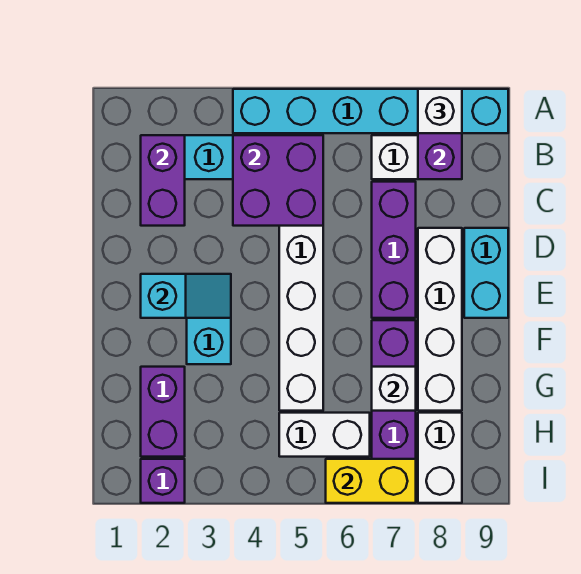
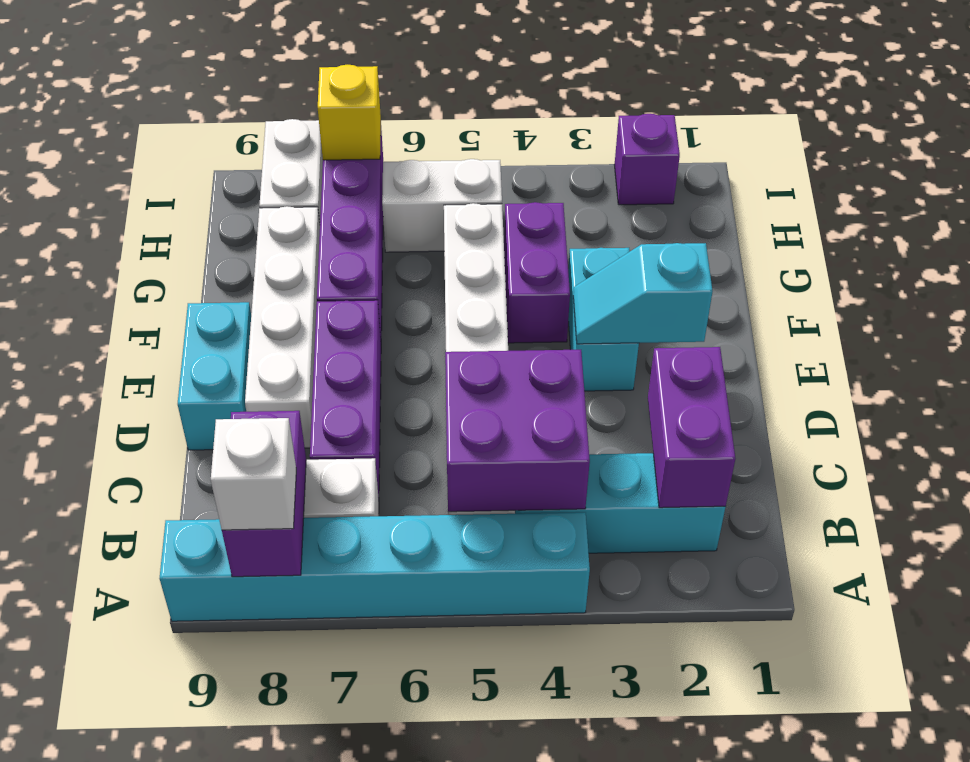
purple brick G2:H2 level 1 -> purple brick F4:G4 level 1
white brick G7 level 2 -> none
yellow brick I6:I7 level 2 -> yellow brick I7 level 2

